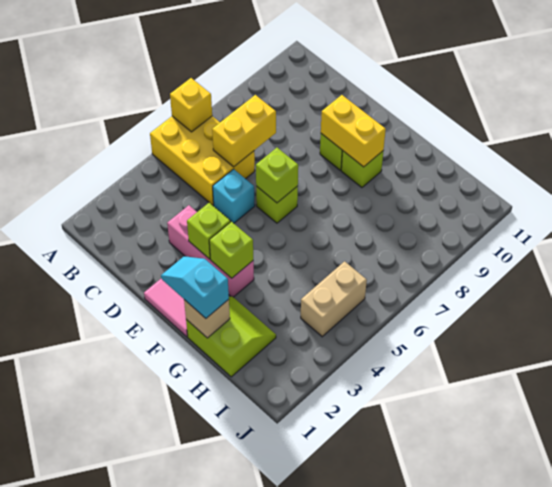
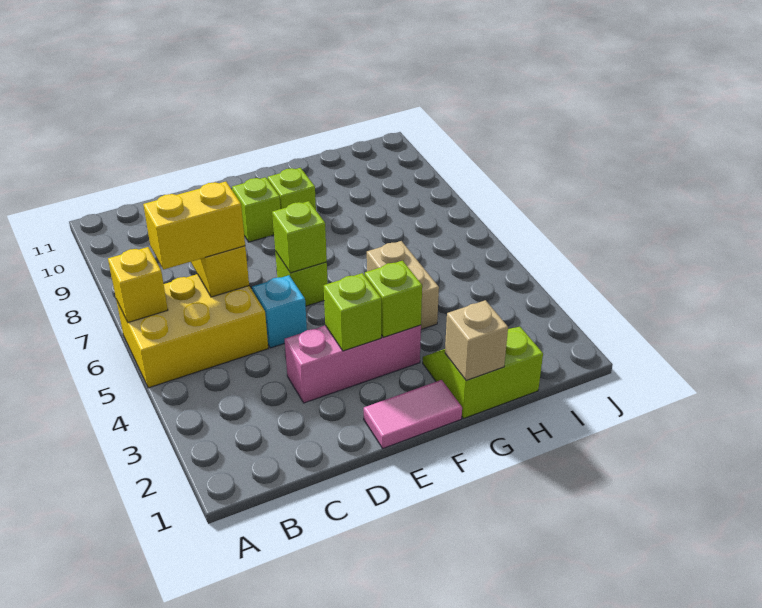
yellow brick E9:F9 level 2 -> yellow brick B6:C6 level 3
cyan slope F1:G1 level 3 top G -> none
tan brick I4:I5 level 1 -> tan brick G4:G5 level 1

